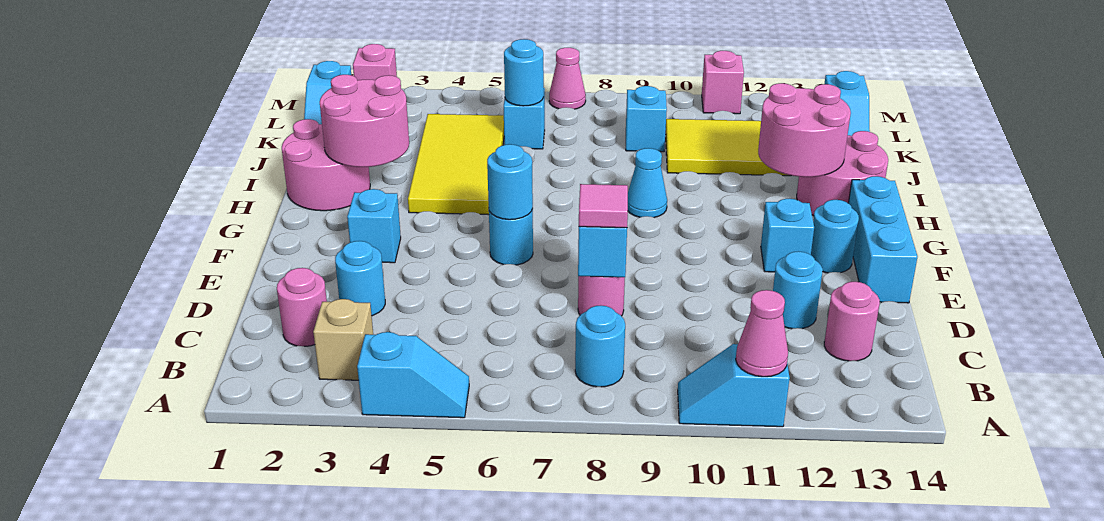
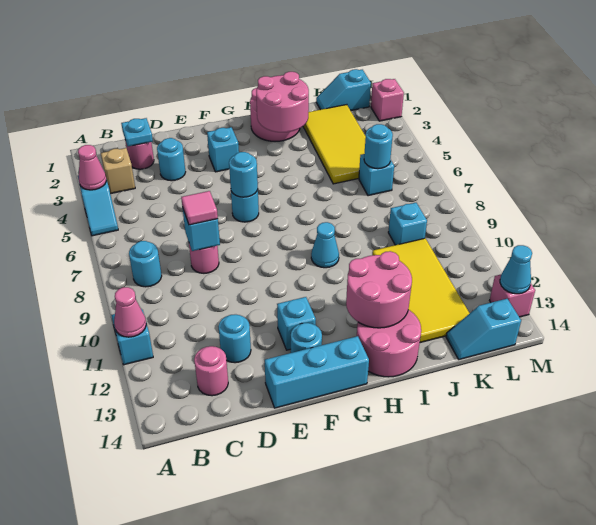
none -> cyan plate C2 level 2
yellow tile H4:K5 level 1 -> yellow tile J2:K5 level 1
pink cone M7 level 1 -> pink cone A4 level 2
pink brick M11 level 1 -> pink brick M13 level 1
none -> cyan cone M13 level 2

